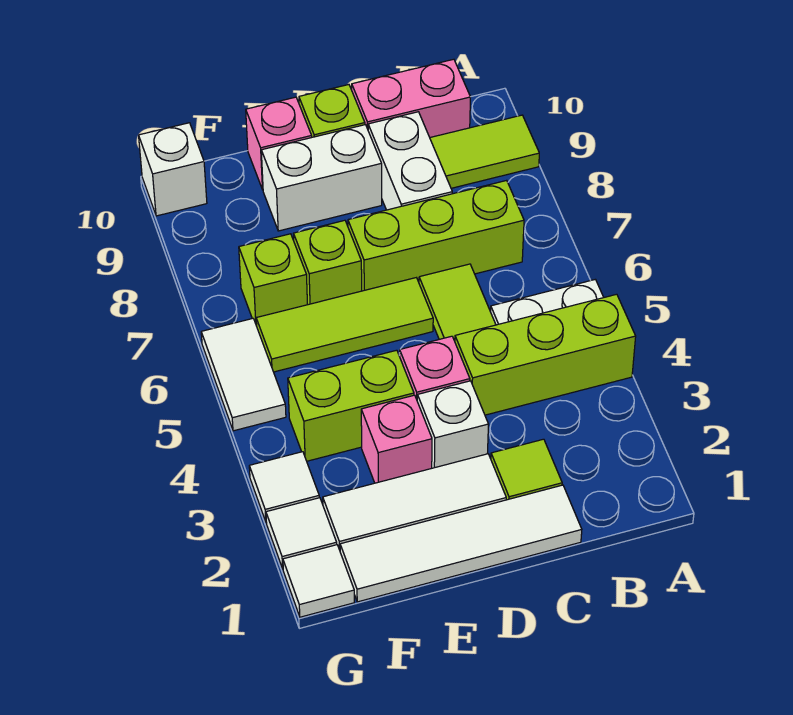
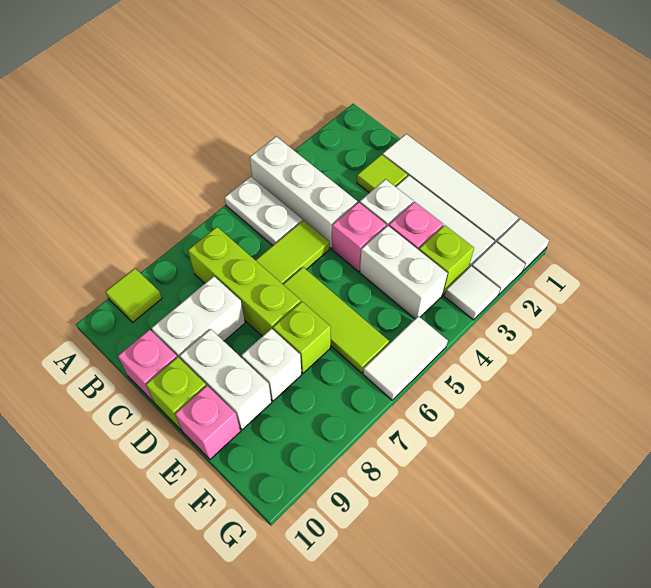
lime brick A4:C4 level 1 -> white brick A4:C4 level 1
lime tile A9:B9 level 1 -> lime tile A9 level 1
pink brick B10:C10 level 1 -> pink brick C10 level 1
lime brick E4:F4 level 1 -> white brick E4:F4 level 1
lime brick F7 level 1 -> lime brick F3 level 1
white brick G10 level 1 -> white brick E8 level 1

